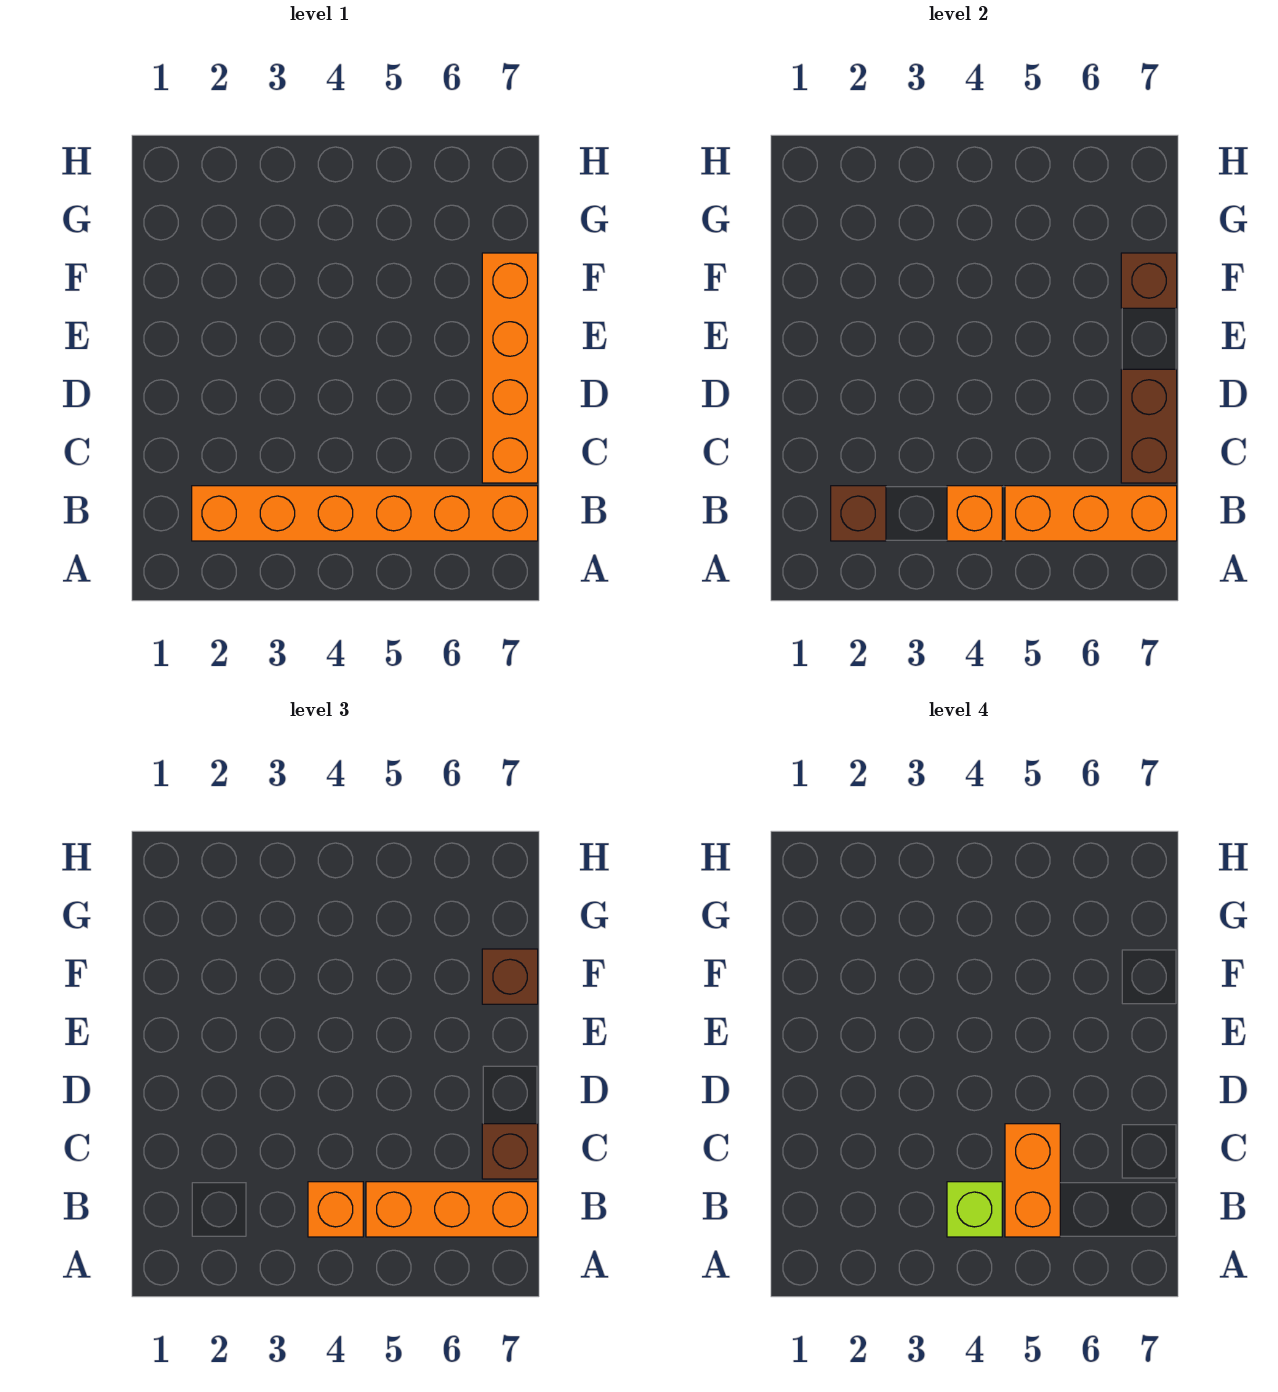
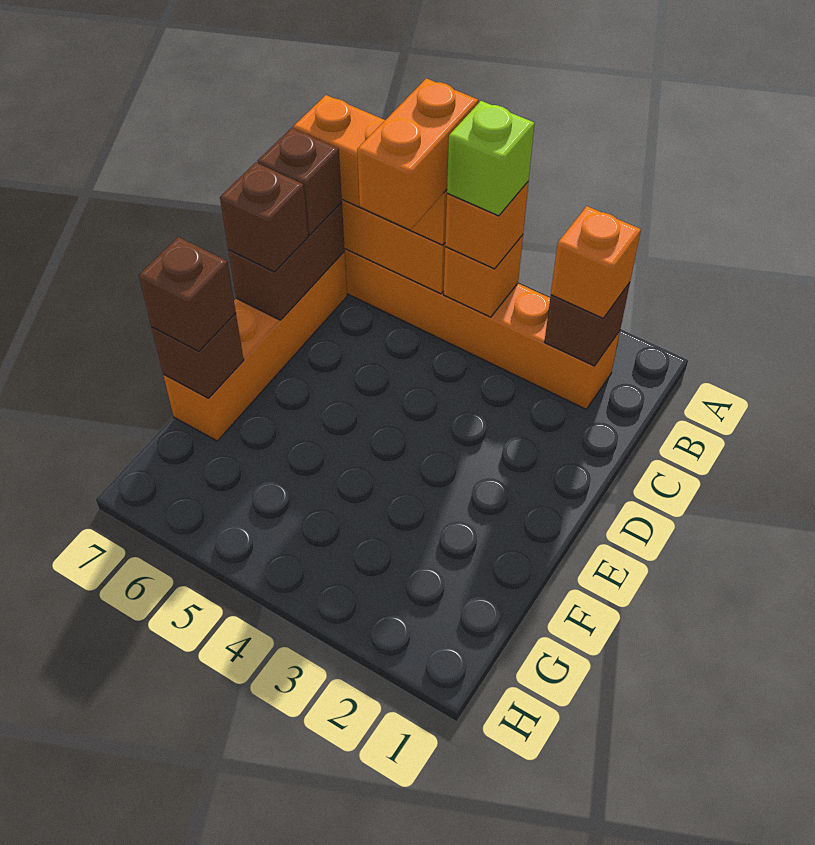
none -> orange brick B2 level 3
none -> brown brick D7 level 3

